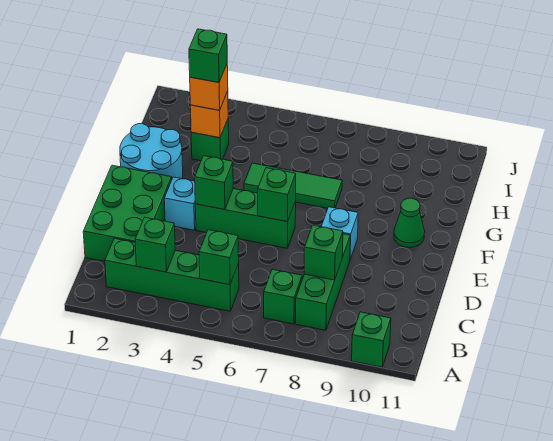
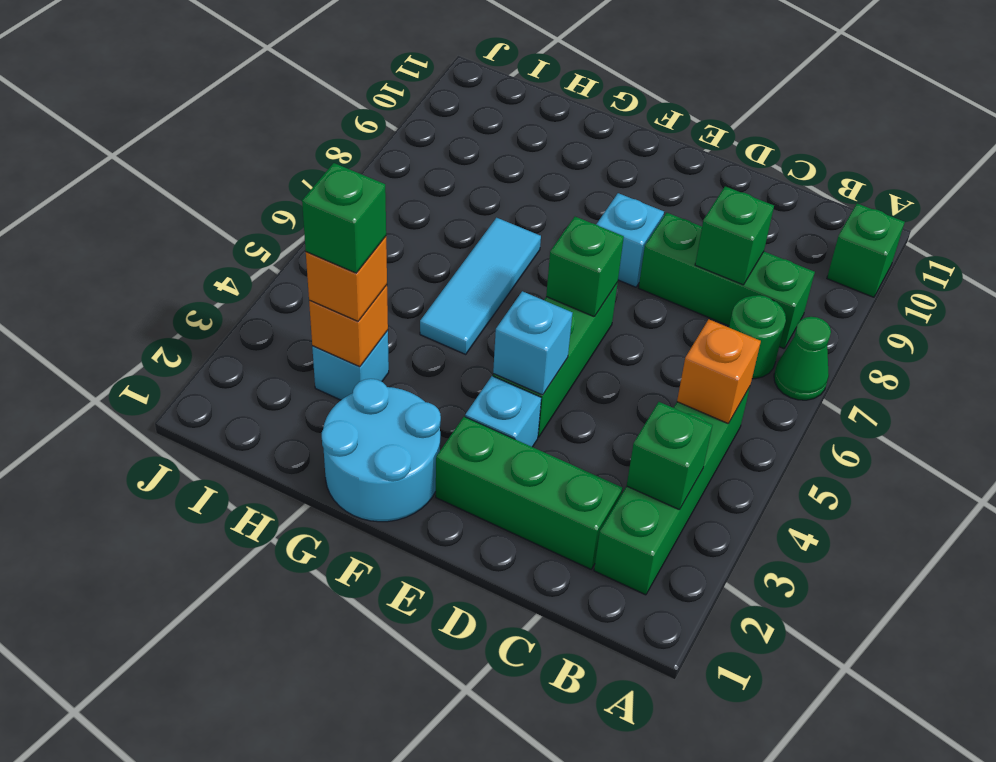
green brick B5 level 2 -> orange brick B5 level 2
green brick B7 level 1 -> green round brick B7 level 1
green brick C1:E2 level 1 -> green brick C2:E2 level 1
green brick E4 level 2 -> cyan brick E4 level 2
green cone F10 level 1 -> green cone A7 level 1
green tile G5:G7 level 1 -> cyan tile G5:G7 level 1
green brick H3 level 1 -> cyan brick H3 level 1

